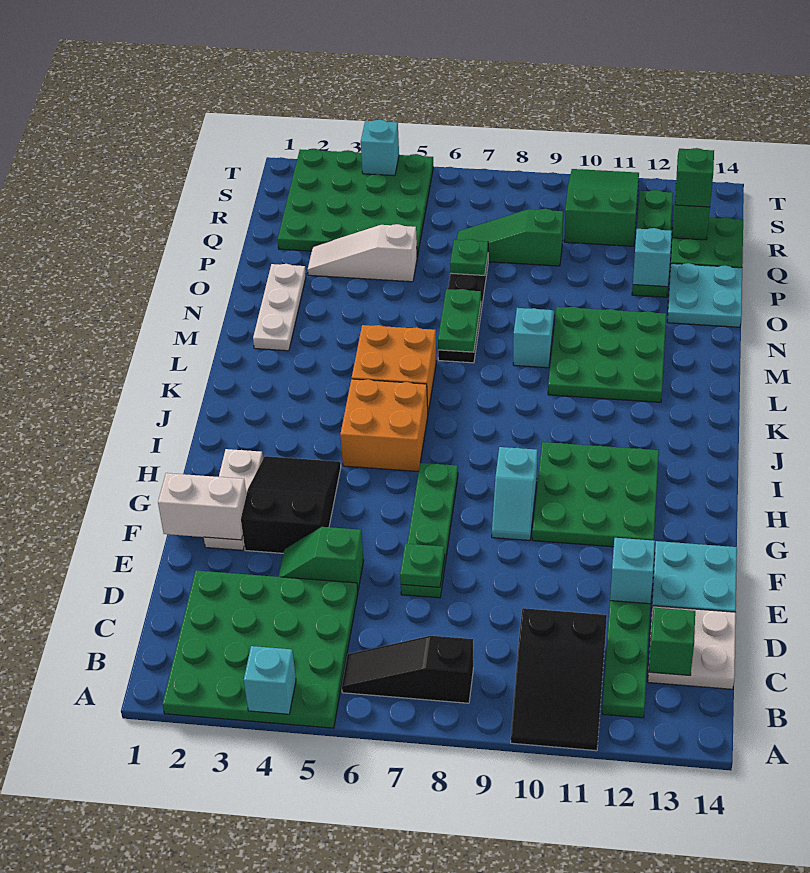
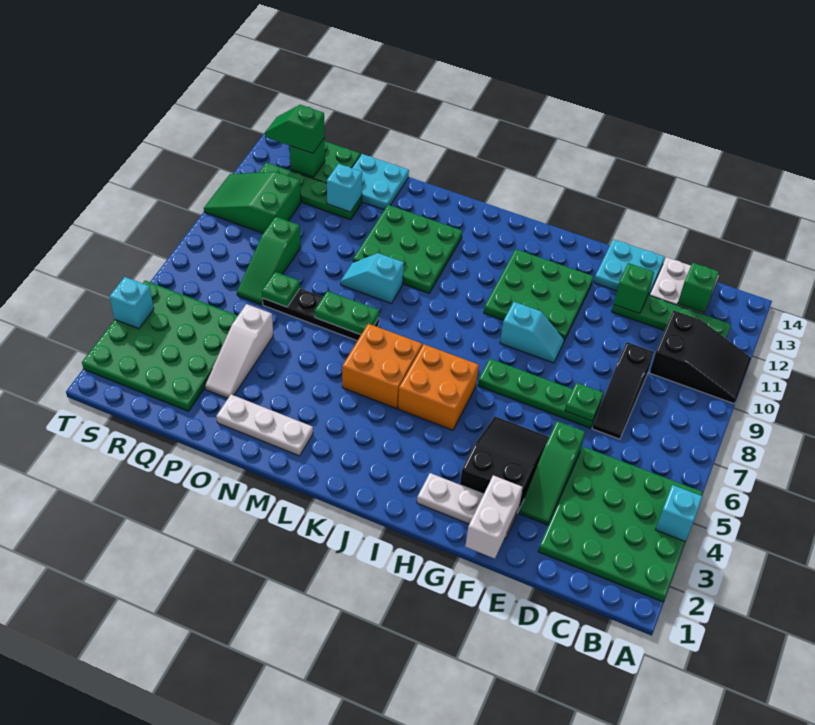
black slope B6:B8 level 1 top 8 -> black slope D7:D9 level 1 top 9
green slope E4:E5 level 1 top 5 -> green slope E3:E5 level 1 top 5
cyan brick E12 level 2 -> green brick E12 level 2
black slope F3:H4 level 1 top F -> black slope F3:G5 level 1 top 3

